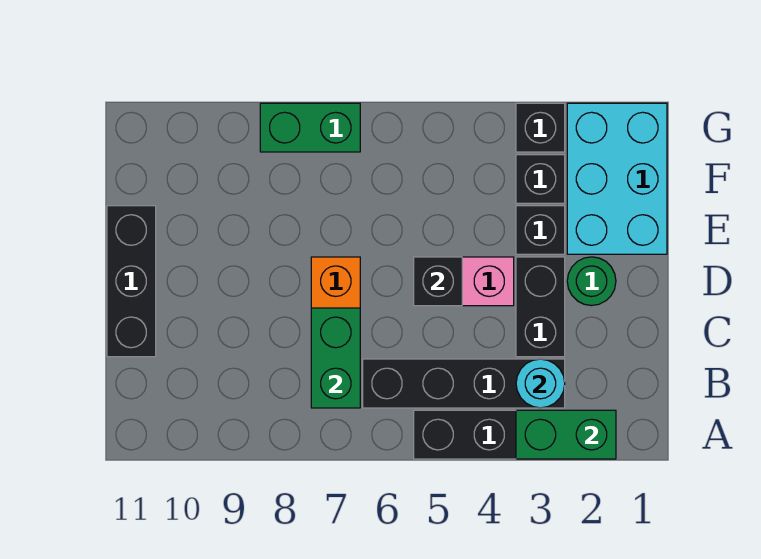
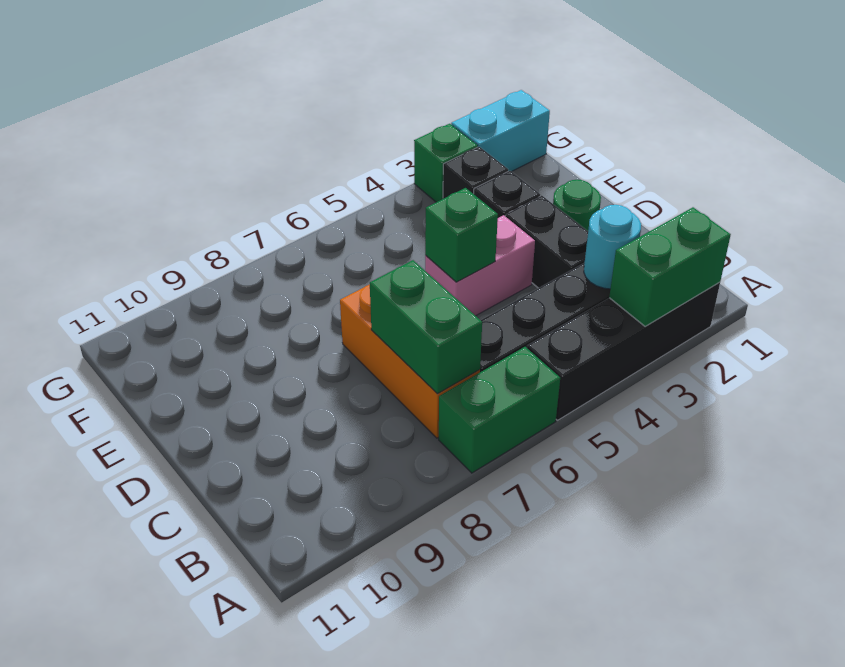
black brick C11:E11 level 1 -> none
black brick D5 level 2 -> green brick D5 level 2
cyan brick E1:G2 level 1 -> cyan brick G1:G2 level 1
black brick G3 level 1 -> green brick G3 level 1
green brick G7:G8 level 1 -> green brick A6:A7 level 1

